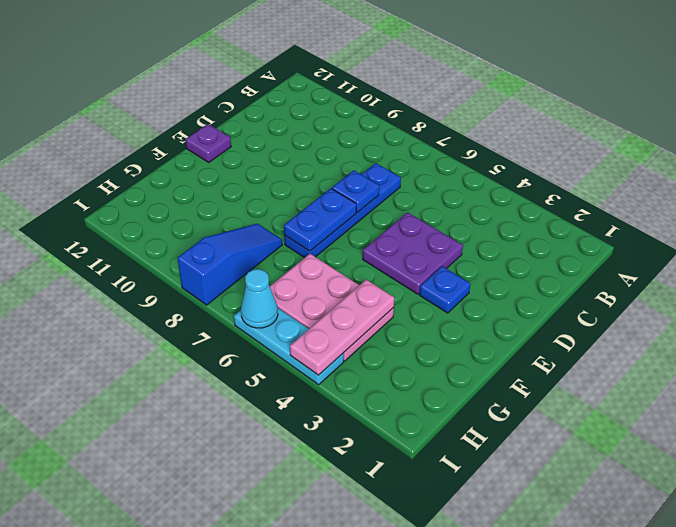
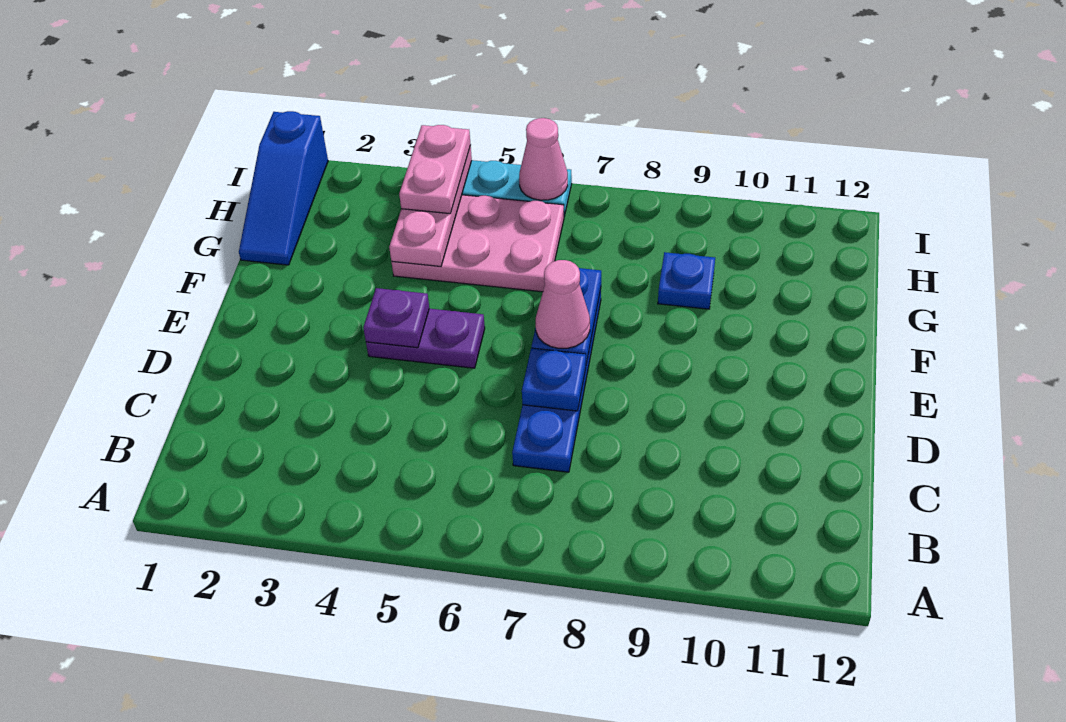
purple plate D4:E5 level 1 -> purple plate E4:E5 level 1
blue plate E3 level 1 -> blue plate G9 level 1
none -> pink cone E7 level 3
purple plate E12 level 1 -> purple plate E4 level 2
blue slope G8:I8 level 1 top I -> blue slope G1:I1 level 1 top I
none -> pink plate H4:I4 level 3
cyan cone I6 level 2 -> pink cone I6 level 2

